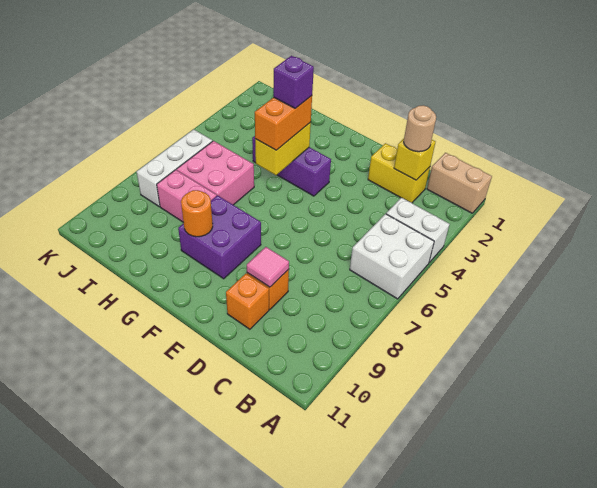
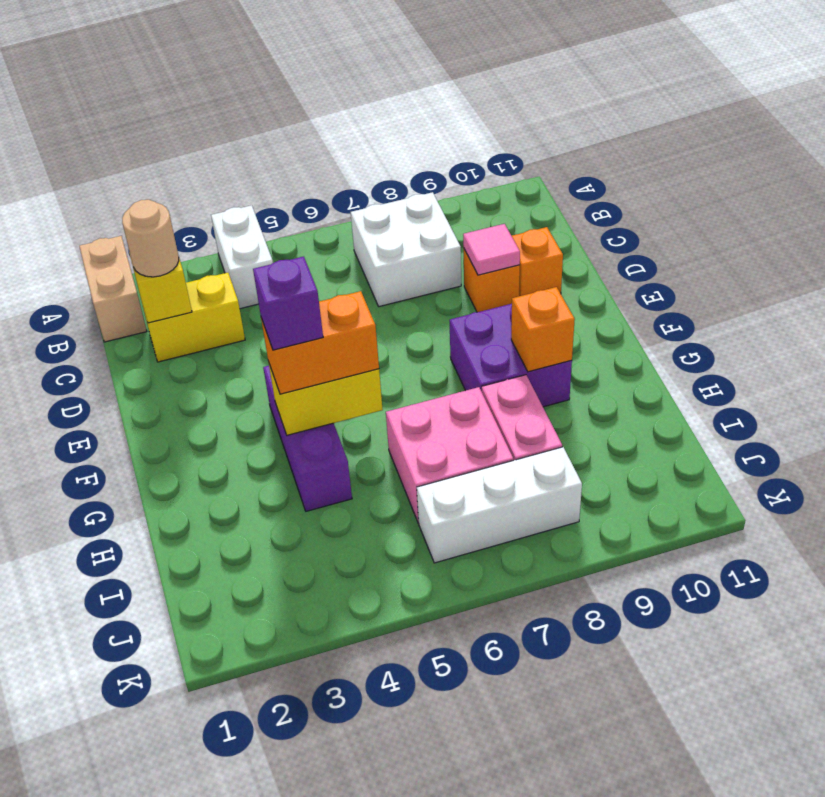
white brick A5:B6 level 1 -> white brick B7:C8 level 1
yellow brick C2:D2 level 1 -> yellow brick C2:C3 level 1
orange round brick G9 level 2 -> orange brick G9 level 2

